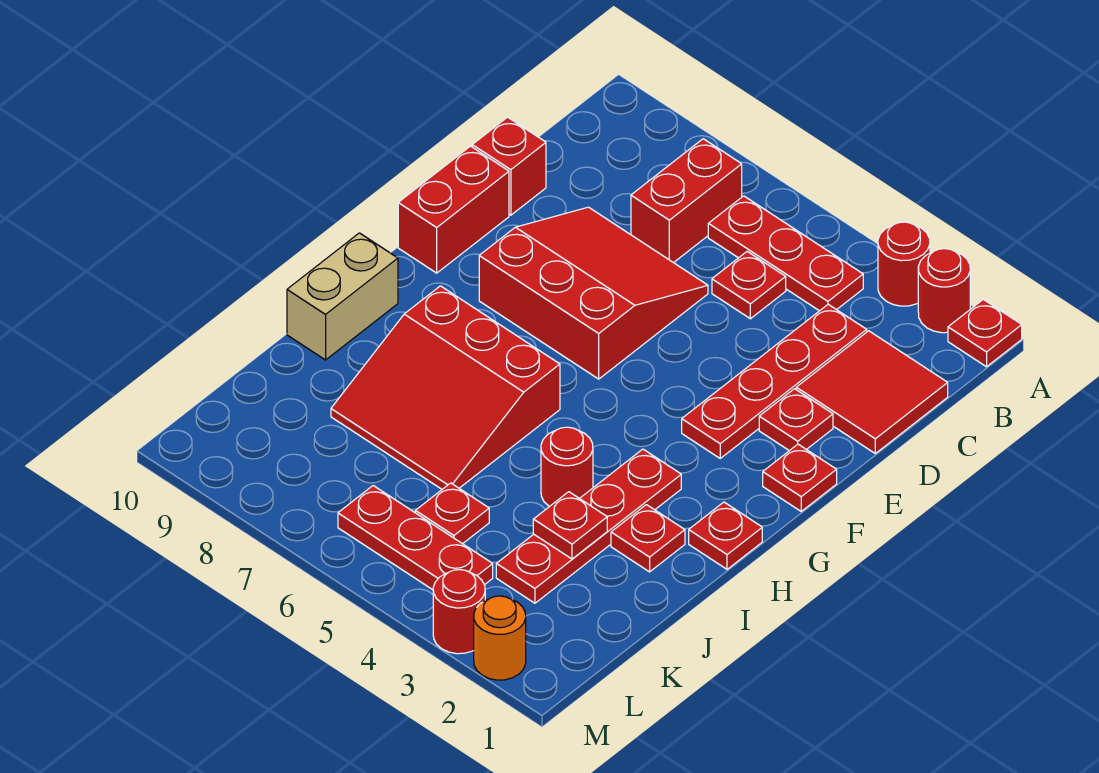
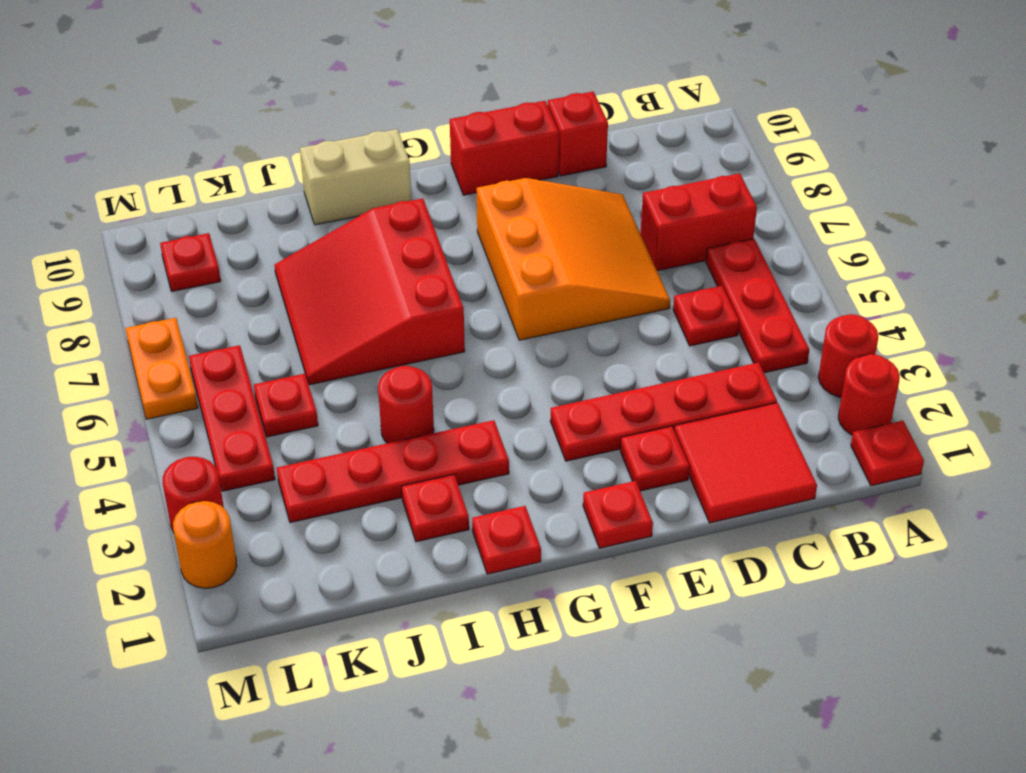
red slope D6:F8 level 1 top F -> orange slope D6:F8 level 1 top F
red plate J3 level 2 -> red plate L9 level 1
none -> orange plate M6:M7 level 1

